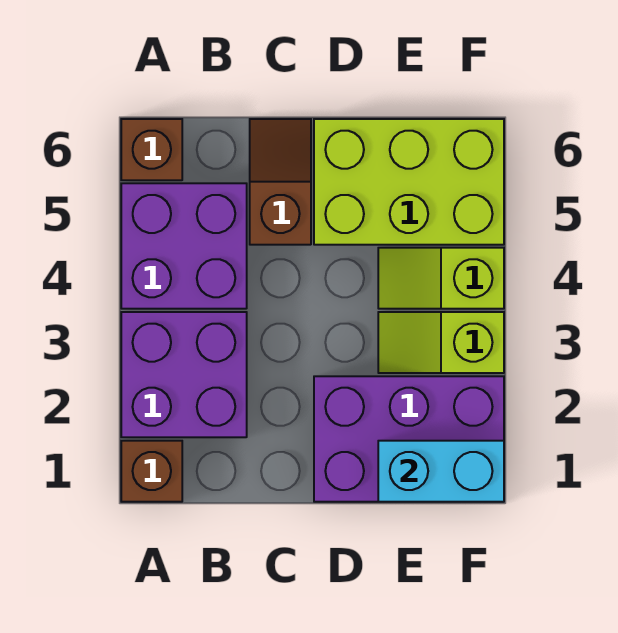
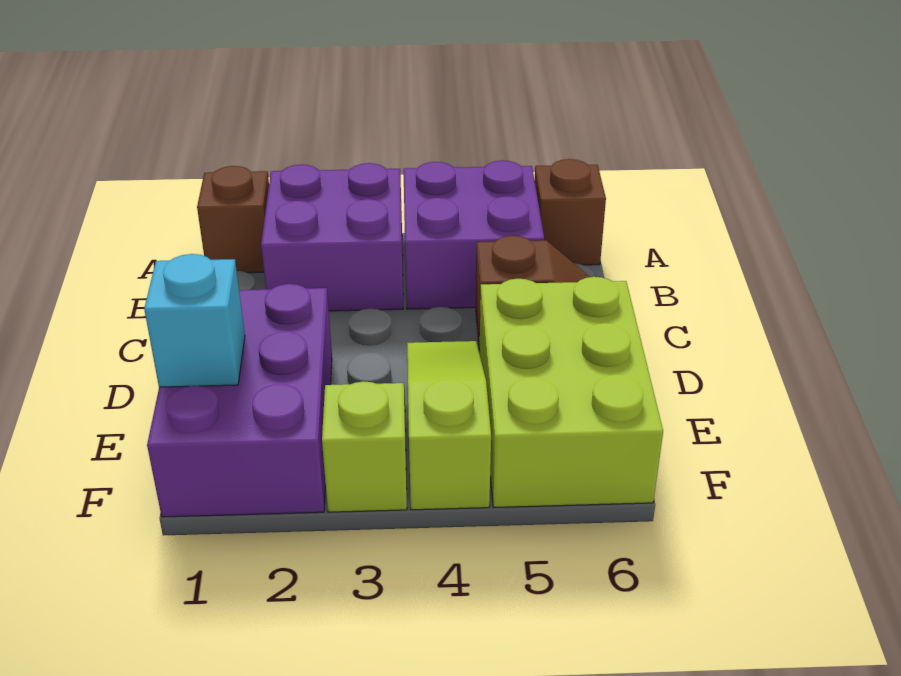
cyan brick E1:F1 level 2 -> cyan brick E1 level 2
lime slope E4:F4 level 1 top F -> lime slope D4:F4 level 1 top F

